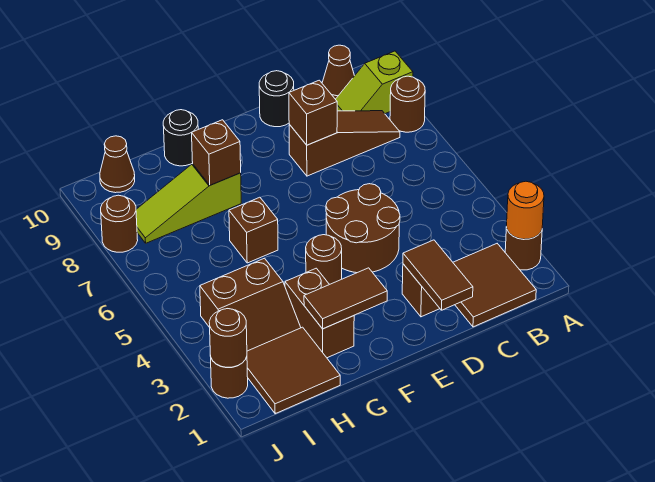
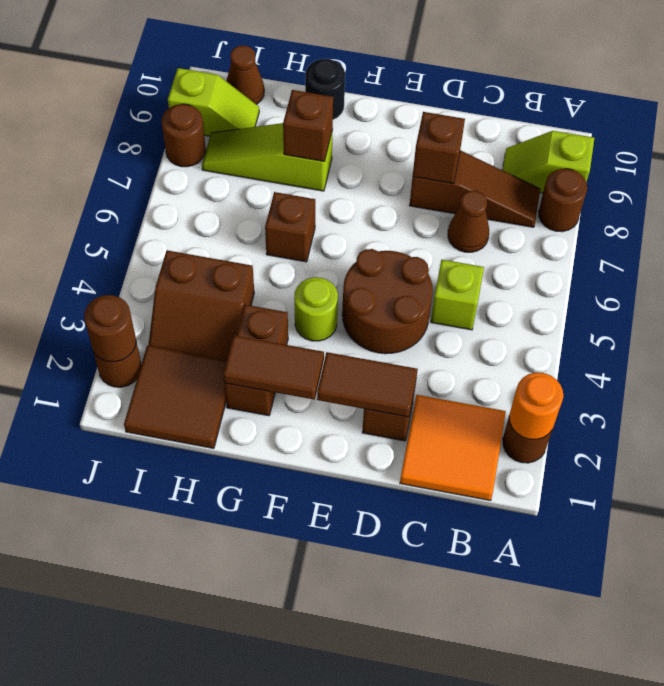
brown tile B1:C2 level 1 -> orange tile B1:C2 level 1
brown cone B10 level 1 -> brown cone C7 level 1
none -> lime brick C5 level 1
brown tile D1:D2 level 2 -> brown tile D2:E2 level 2
black round brick D10 level 1 -> none
brown round brick F4 level 1 -> lime round brick F4 level 1
none -> lime slope I9:J9 level 1 top J

